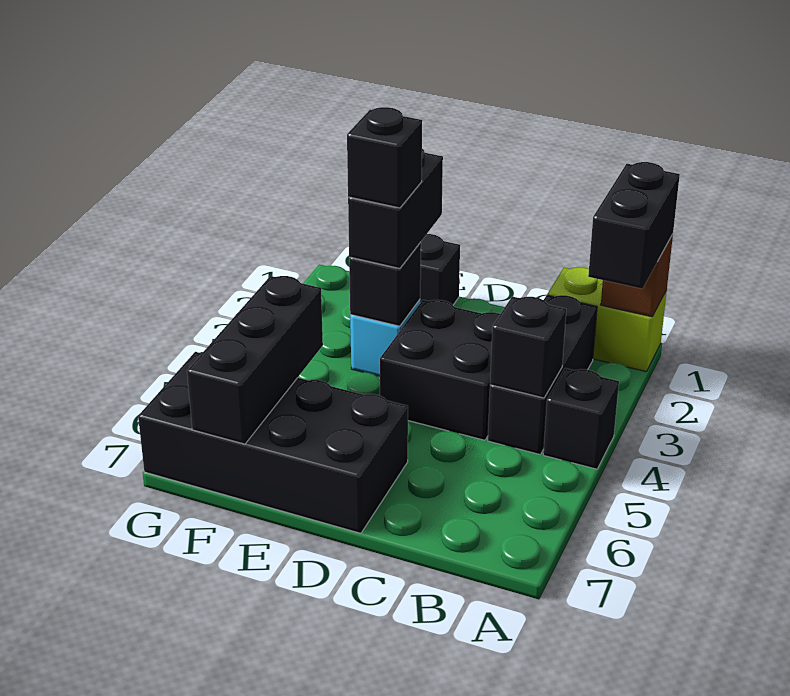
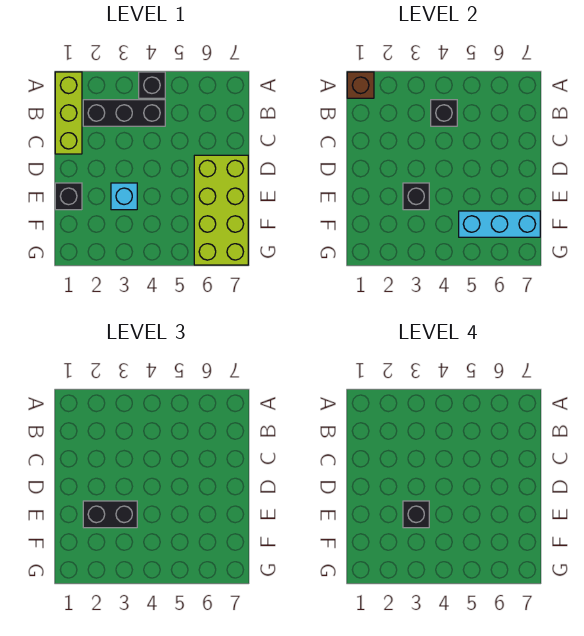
lime brick A1:B1 level 1 -> lime brick A1:C1 level 1
black brick A1:A2 level 3 -> none
black brick C3:D4 level 1 -> none
black brick D6:G7 level 1 -> lime brick D6:G7 level 1
black brick F5:F7 level 2 -> cyan brick F5:F7 level 2

